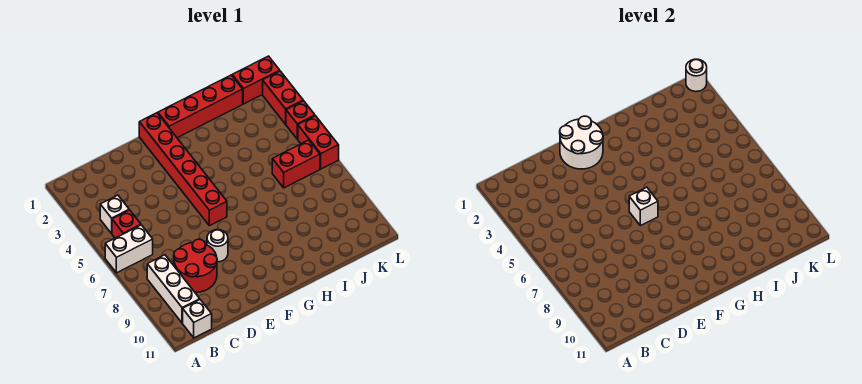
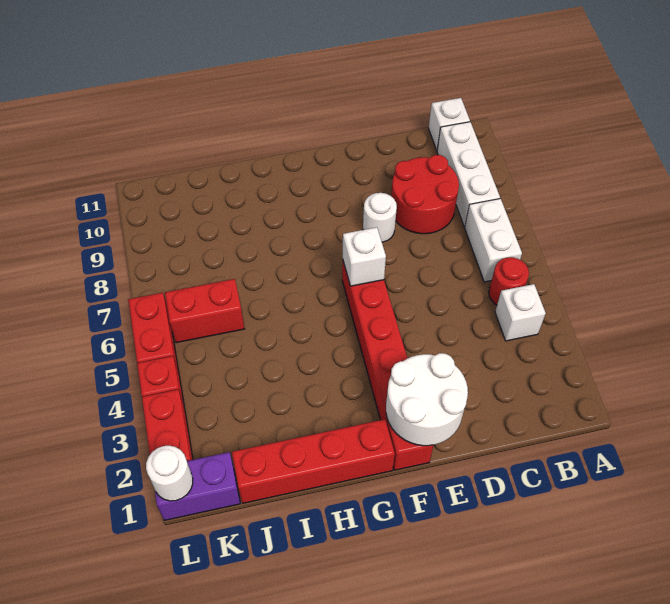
white brick A6:B6 level 1 -> white brick B6:B7 level 1
red brick B5 level 1 -> red round brick B5 level 1
red brick K1:L1 level 1 -> purple brick K1:L1 level 1

